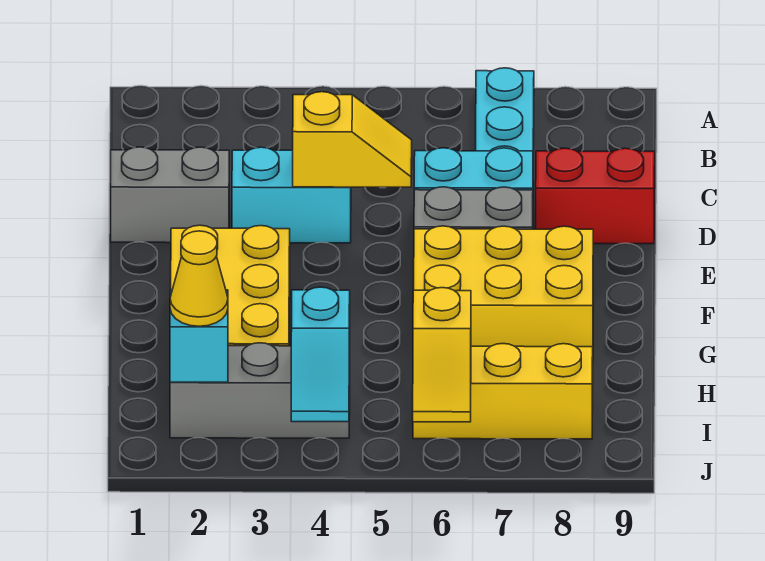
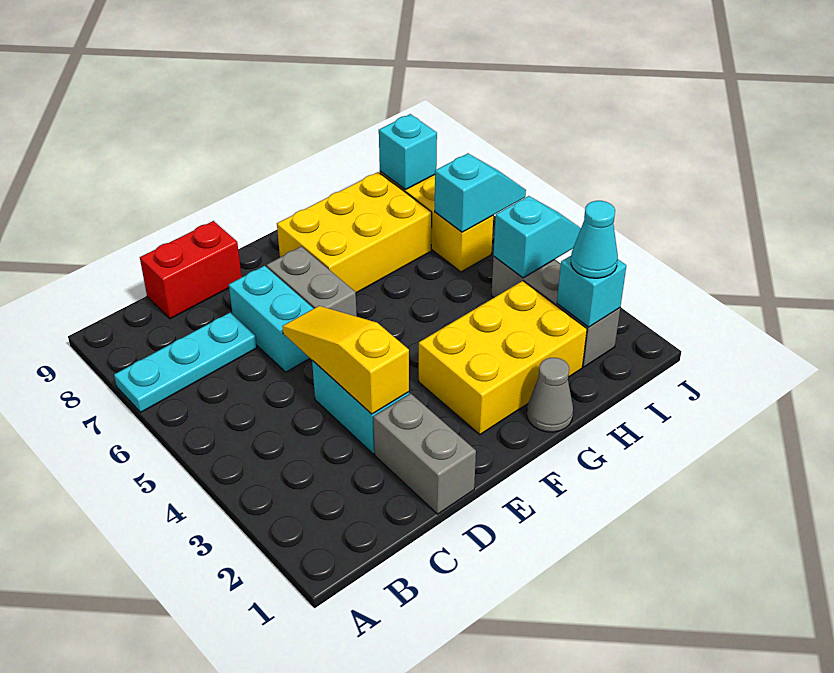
yellow slope D4:D5 level 2 top 4 -> yellow slope D3:D5 level 2 top 3
red brick D8:D9 level 1 -> red brick C9:D9 level 1
yellow brick F6:G8 level 1 -> yellow brick F7:H8 level 1
none -> grey cone G1 level 1
yellow cone I2 level 3 -> cyan cone I2 level 3
yellow slope I6:J6 level 2 top I -> cyan slope I6:J6 level 2 top I
none -> cyan brick I8 level 2

